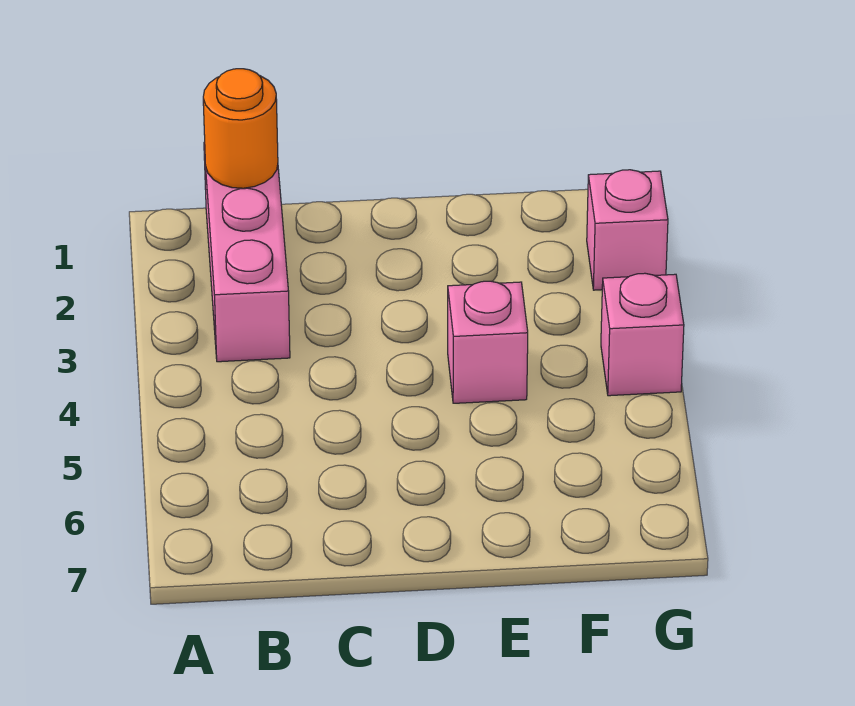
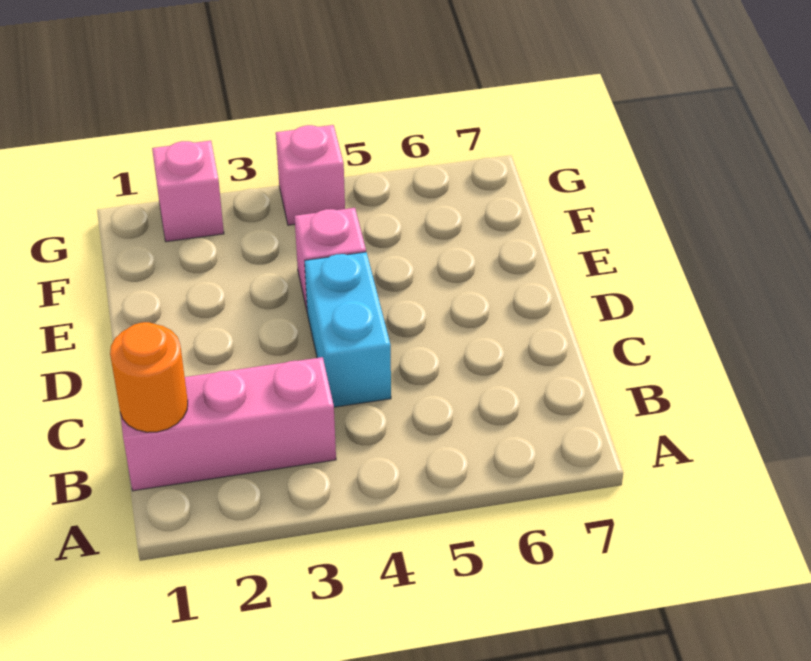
none -> cyan brick C4:D4 level 1

